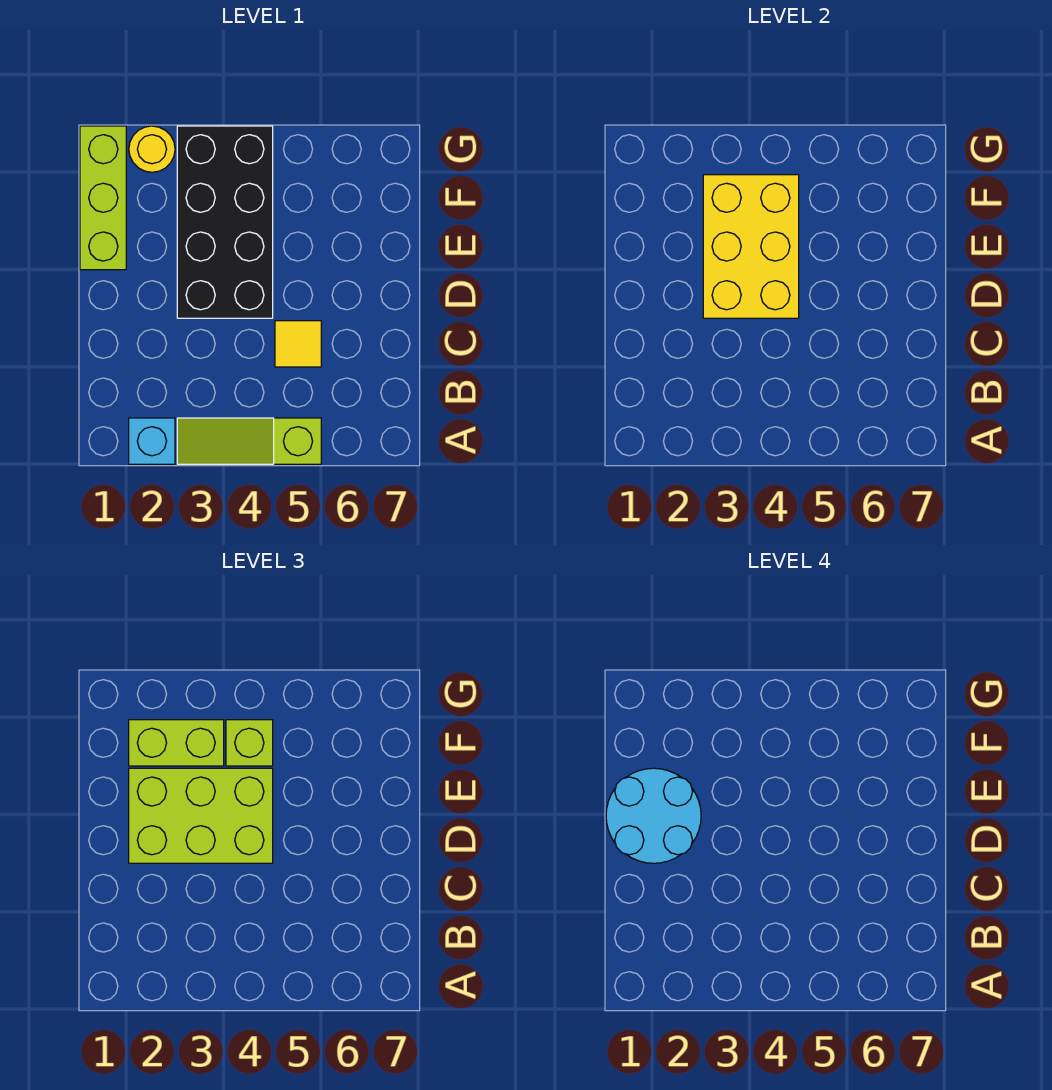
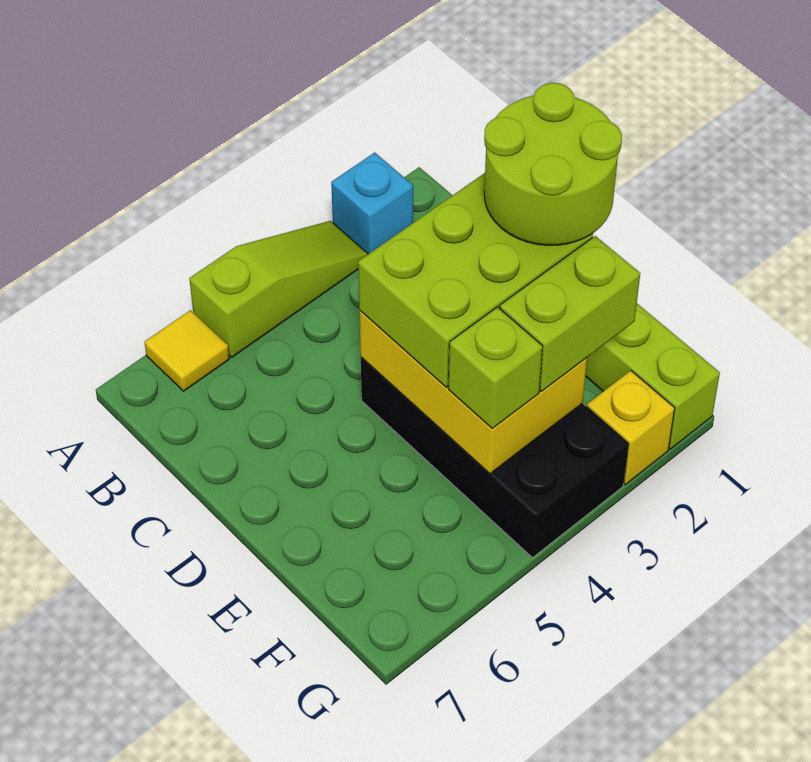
yellow tile C5 level 1 -> yellow tile A6 level 1
cyan round brick D1:E2 level 4 -> lime round brick D1:E2 level 4
yellow round brick G2 level 1 -> yellow brick G2 level 1

